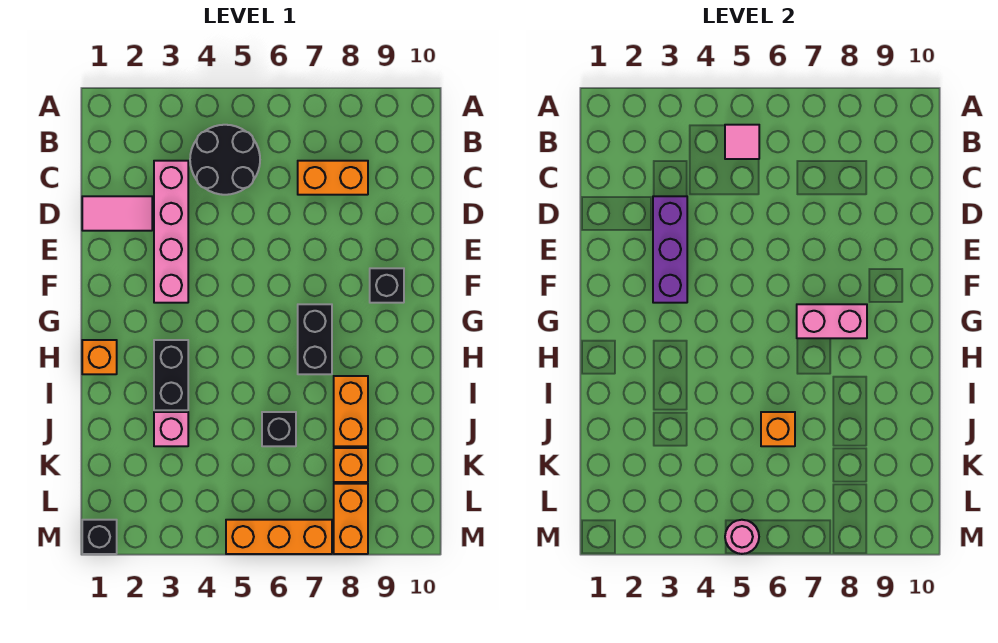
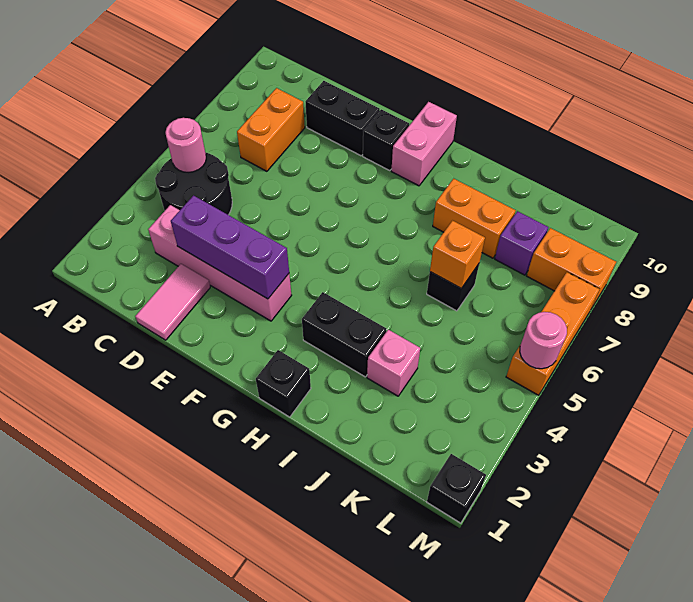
pink tile B5 level 2 -> pink round brick B5 level 2
black brick G7:H7 level 1 -> black brick D9:E9 level 1
pink brick G7:G8 level 2 -> pink brick G9:G10 level 1
orange brick H1 level 1 -> black brick H1 level 1
orange brick K8 level 1 -> purple brick K8 level 1

